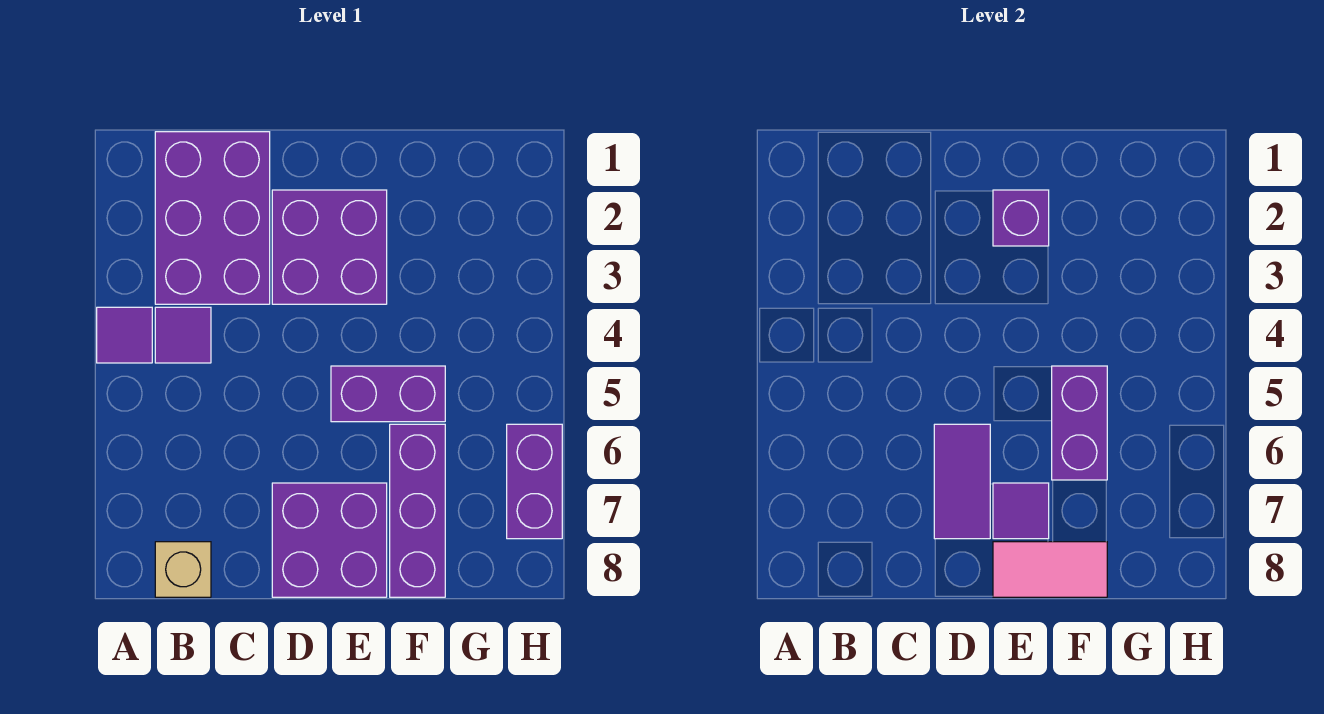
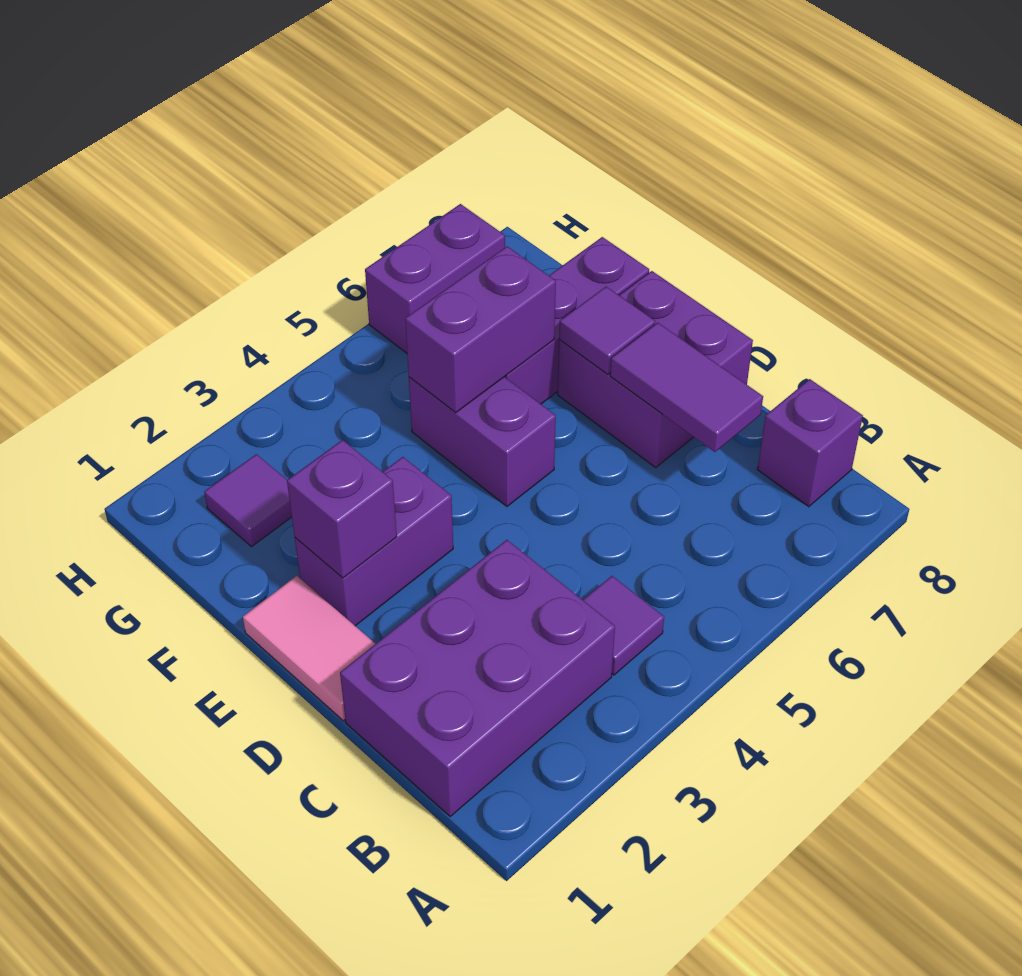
purple tile A4 level 1 -> purple tile G2 level 1
tan brick B8 level 1 -> purple brick B8 level 1
purple brick D2:E3 level 1 -> purple brick E2:E3 level 1
purple tile D6:D7 level 2 -> purple tile C7:D7 level 2
pink tile E8:F8 level 2 -> pink tile D1:E1 level 1

